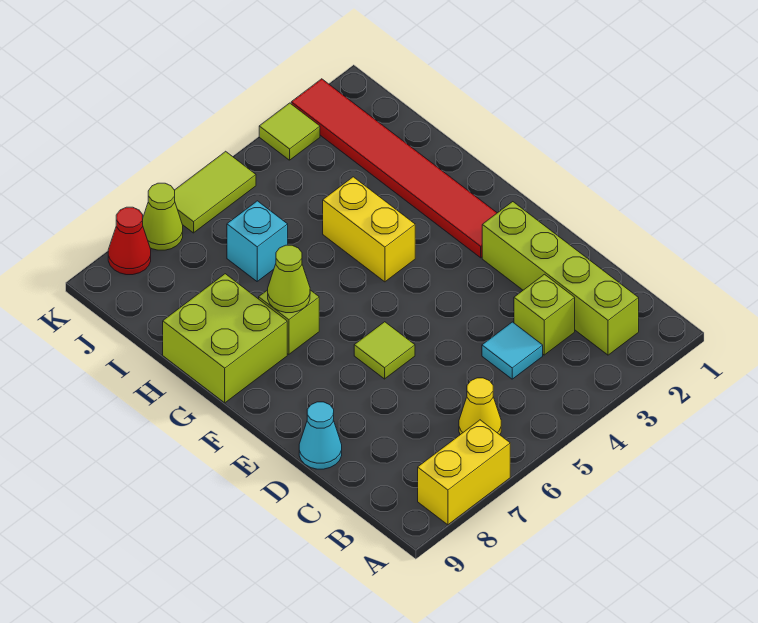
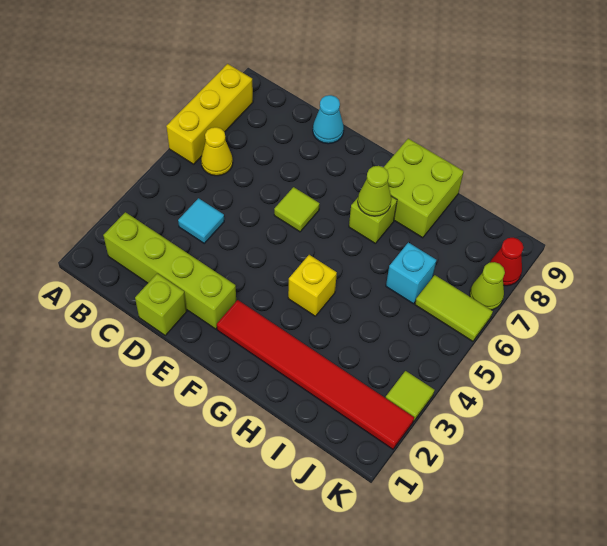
yellow brick A7:A8 level 1 -> yellow brick A6:A8 level 1
lime brick C3 level 1 -> lime brick D1 level 1
yellow brick G4:H4 level 1 -> yellow brick G4 level 1
lime tile K5:K6 level 1 -> lime tile J6:K6 level 1

